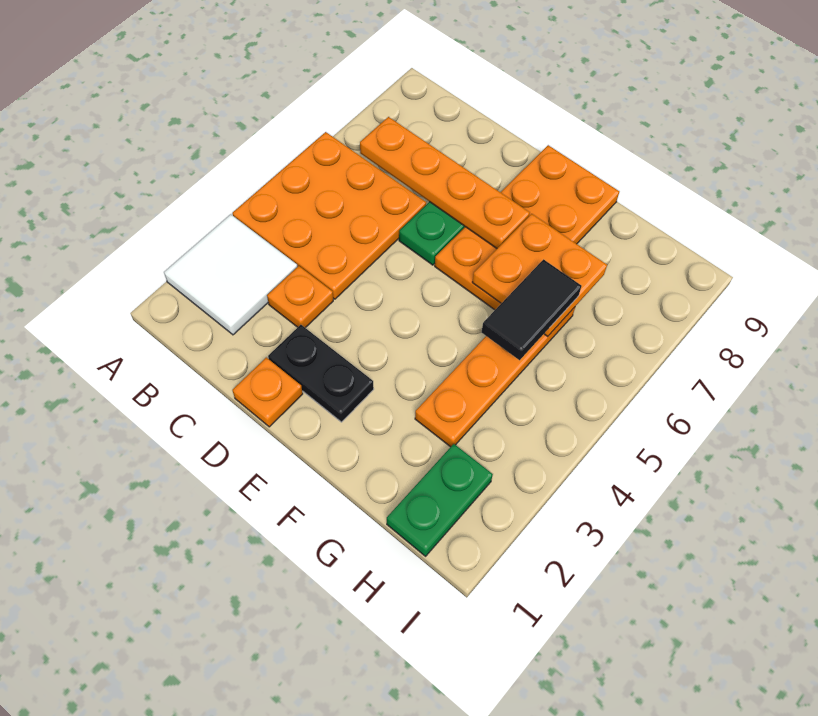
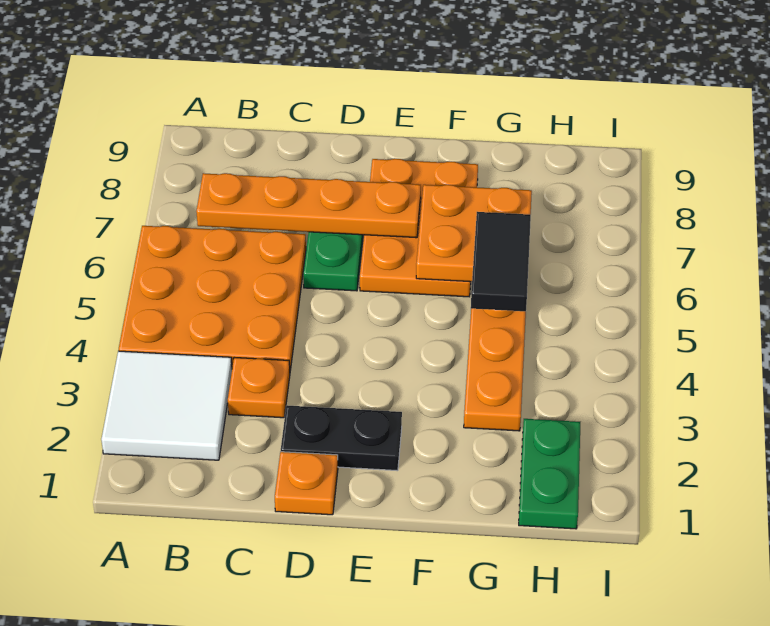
orange plate E6:F9 level 1 -> orange plate E6:F8 level 1

